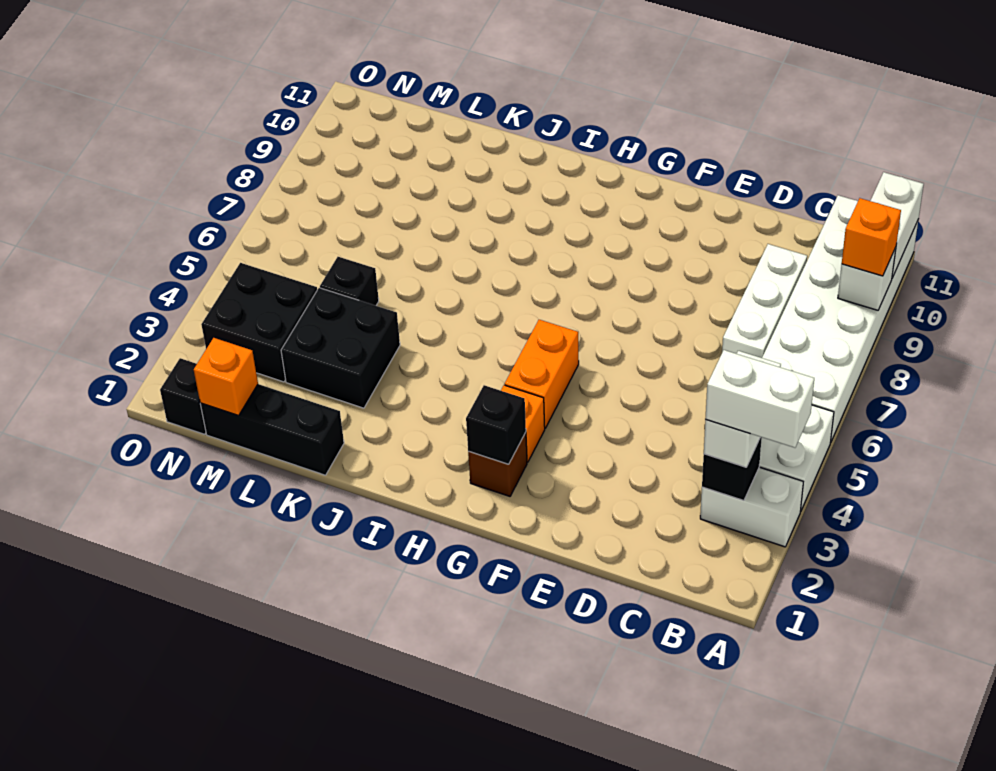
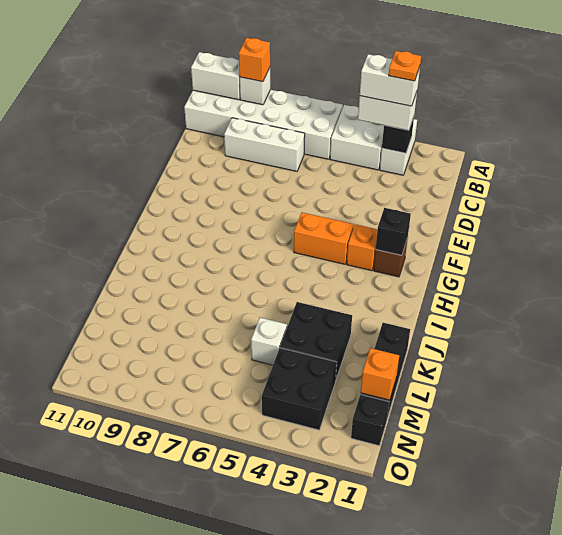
white brick A3:B3 level 4 -> white brick B3:B4 level 4
none -> orange plate B3 level 5
black brick L5 level 1 -> white brick L5 level 1

